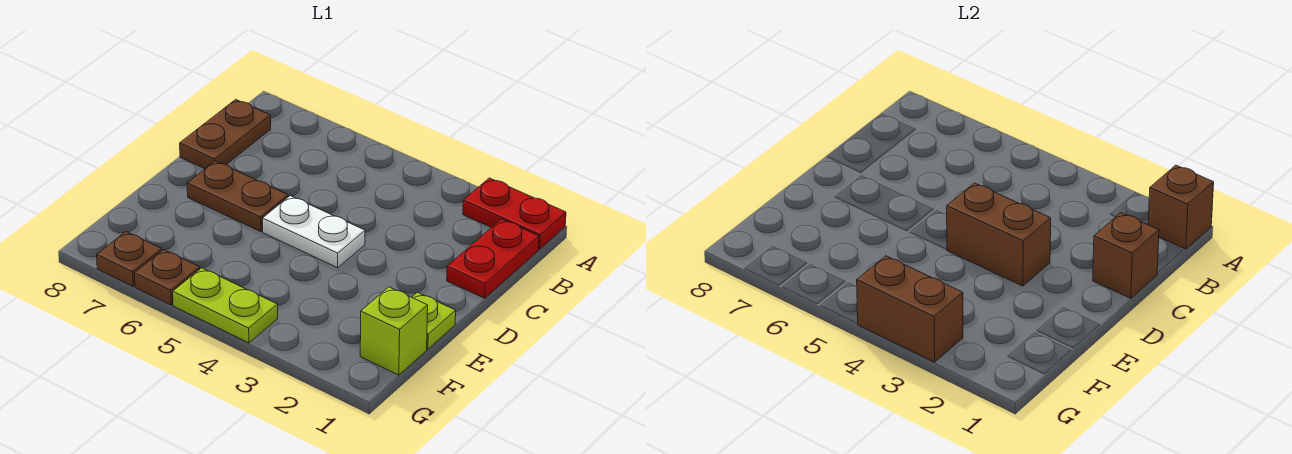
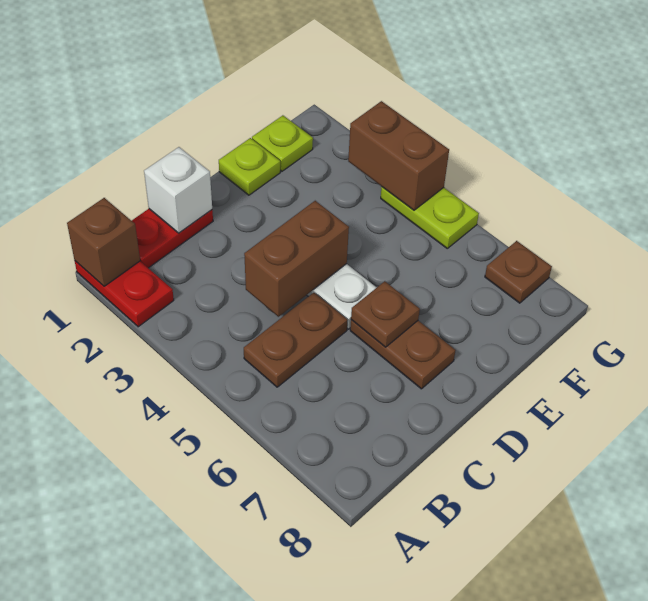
brown plate B8:C8 level 1 -> brown plate B5:C5 level 1
brown brick C1 level 2 -> white brick C1 level 2
brown brick D3:D4 level 2 -> brown brick C4:D4 level 2
lime brick F1 level 1 -> lime plate F1 level 1
brown plate G6 level 1 -> brown plate D6 level 2

